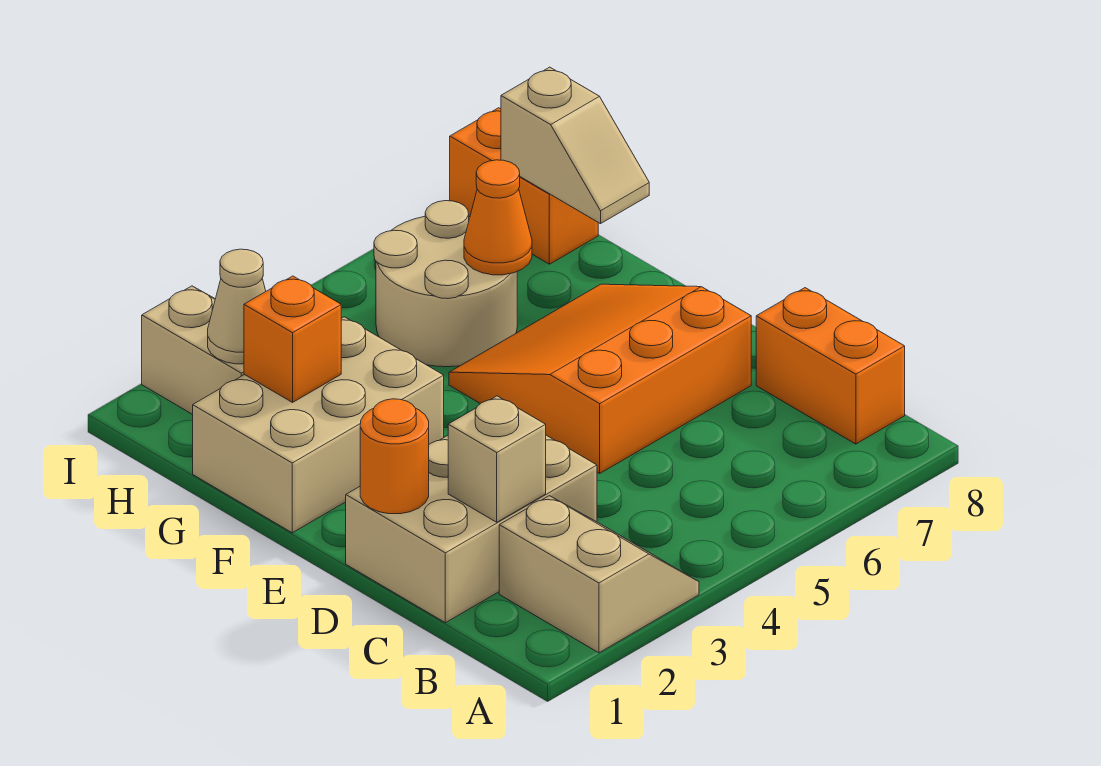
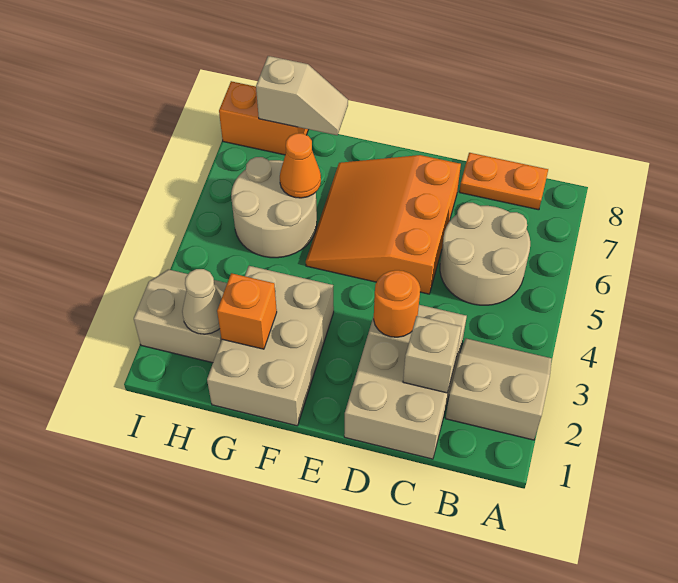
none -> tan round brick B5:C6 level 1
orange brick B8:C8 level 1 -> orange plate B8:C8 level 1
orange round brick D1 level 2 -> orange round brick D3 level 2

